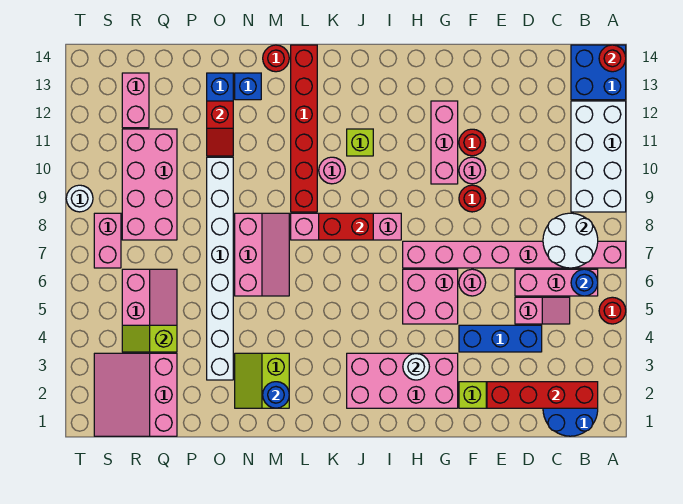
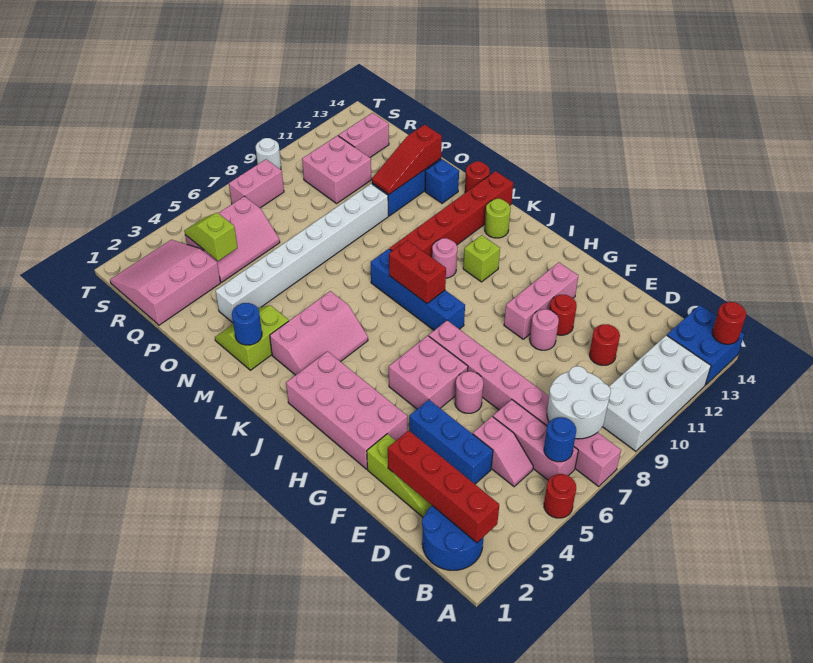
red round brick F9 level 1 -> red round brick D11 level 1
white round brick H3 level 2 -> none
pink brick I8:L8 level 1 -> blue brick I8:L8 level 1
none -> lime round brick K13 level 1
pink slope M6:N8 level 1 top N -> pink slope K3:L5 level 1 top L
red slope O11:O12 level 2 top 12 -> red slope O11:O13 level 2 top 13
pink brick Q8:R11 level 1 -> pink brick Q10:R11 level 1

